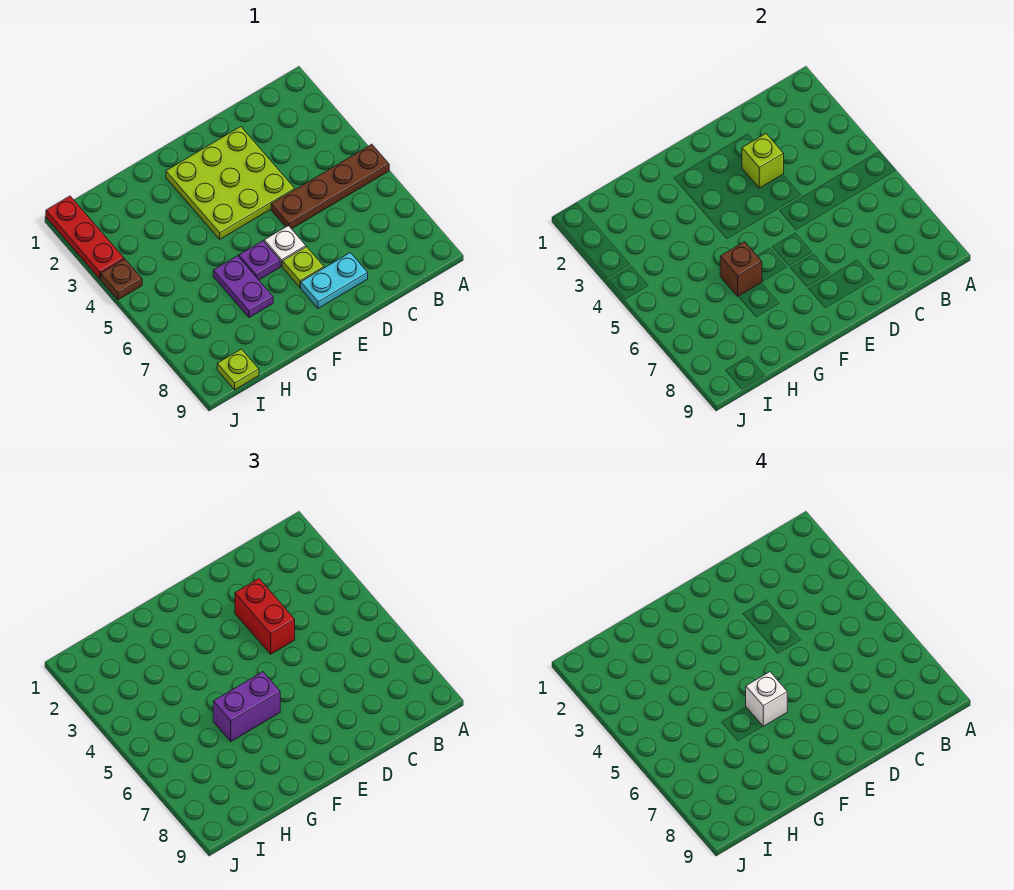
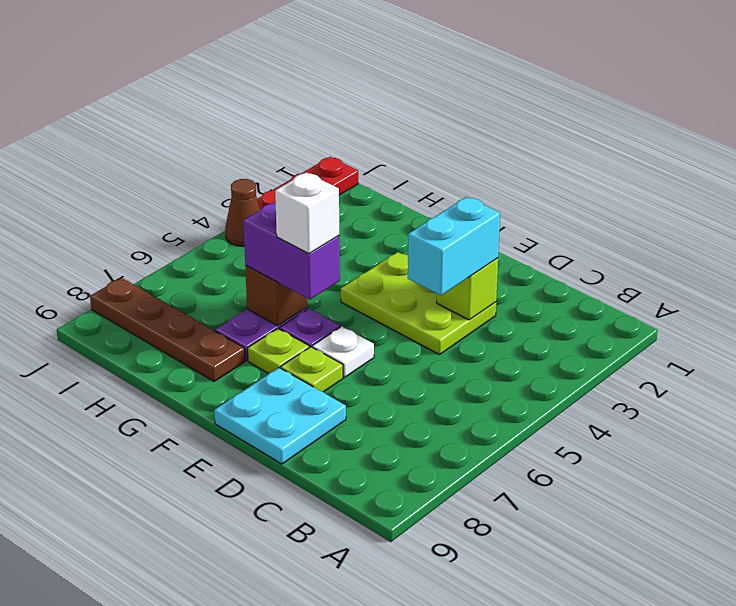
brown plate A5:D5 level 1 -> brown plate G8:J8 level 1
lime plate D2:F4 level 1 -> lime plate D3:F4 level 1
red brick D3:D4 level 3 -> cyan brick D3:D4 level 3
cyan plate D8:E8 level 1 -> cyan plate D8:E9 level 1
lime plate I9 level 1 -> lime plate F7 level 1
brown plate J4 level 1 -> brown cone J4 level 1

